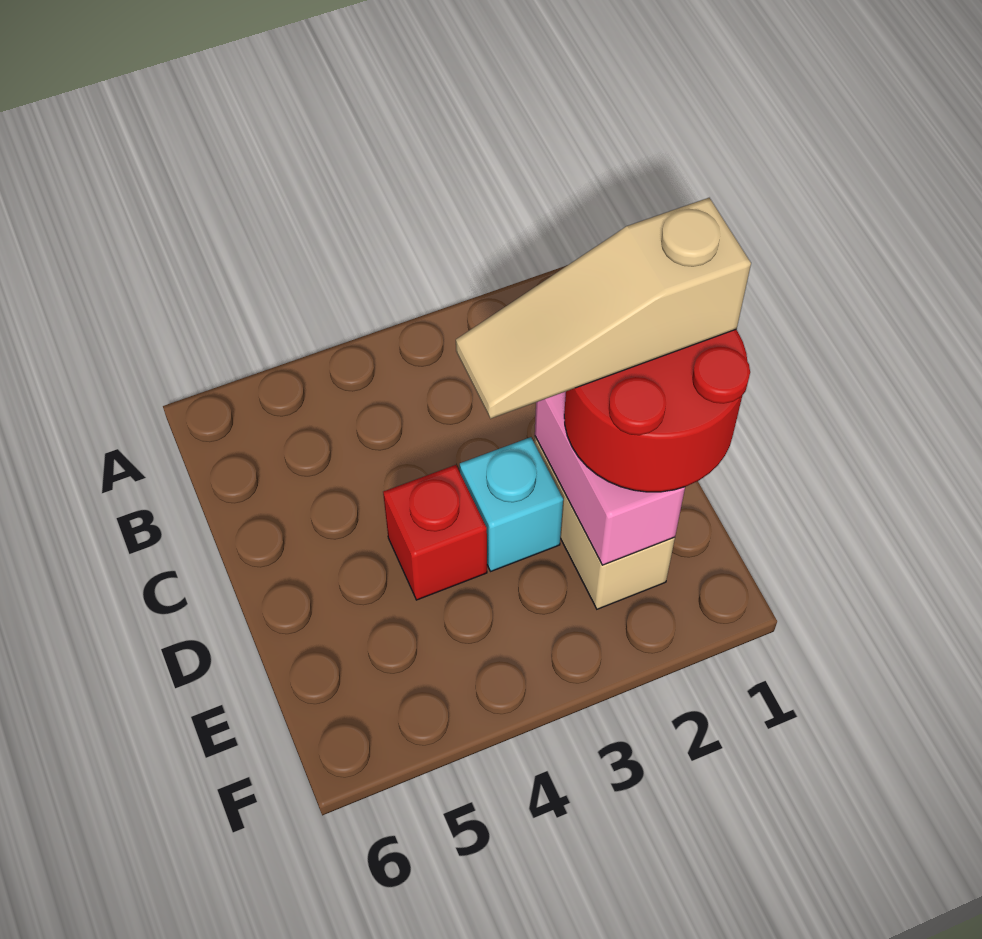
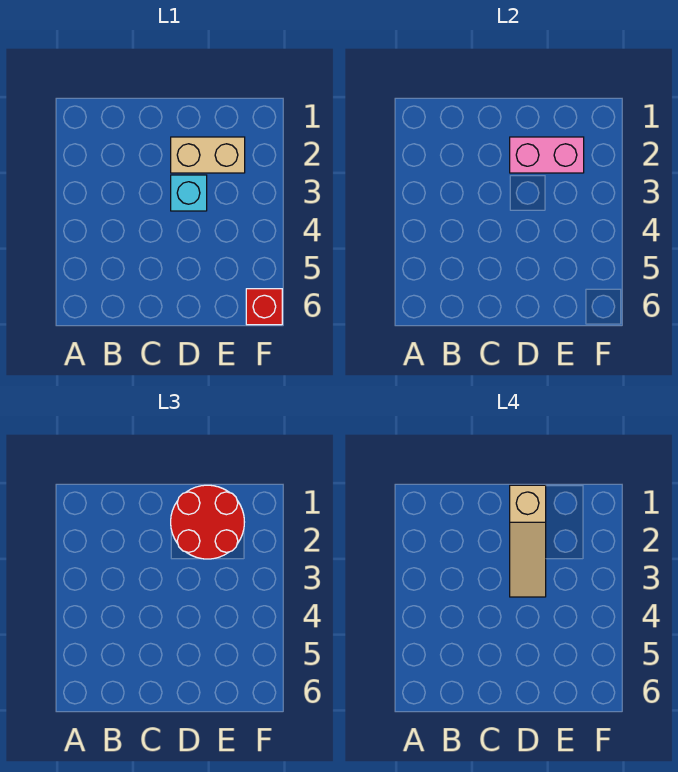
red brick D4 level 1 -> red brick F6 level 1

